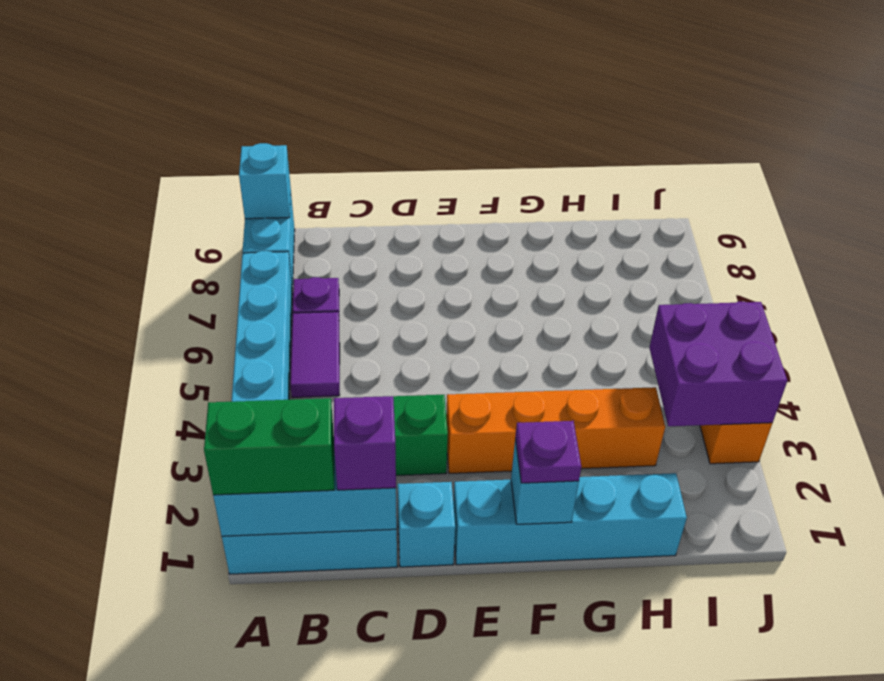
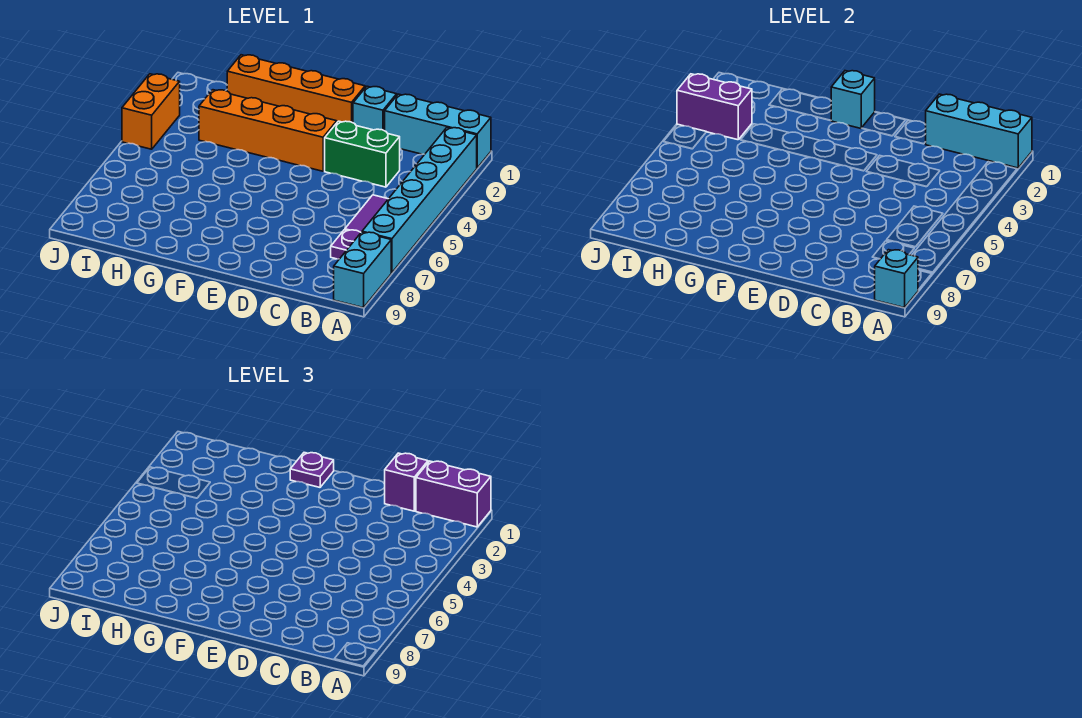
green brick A1:B1 level 3 -> purple brick A1:B1 level 3
cyan brick E1:H1 level 1 -> orange brick E1:H1 level 1
purple brick I3:J4 level 2 -> purple brick I3:J3 level 2

